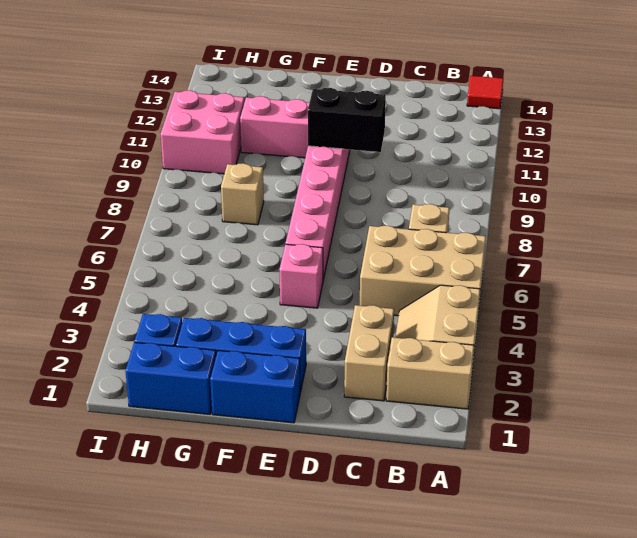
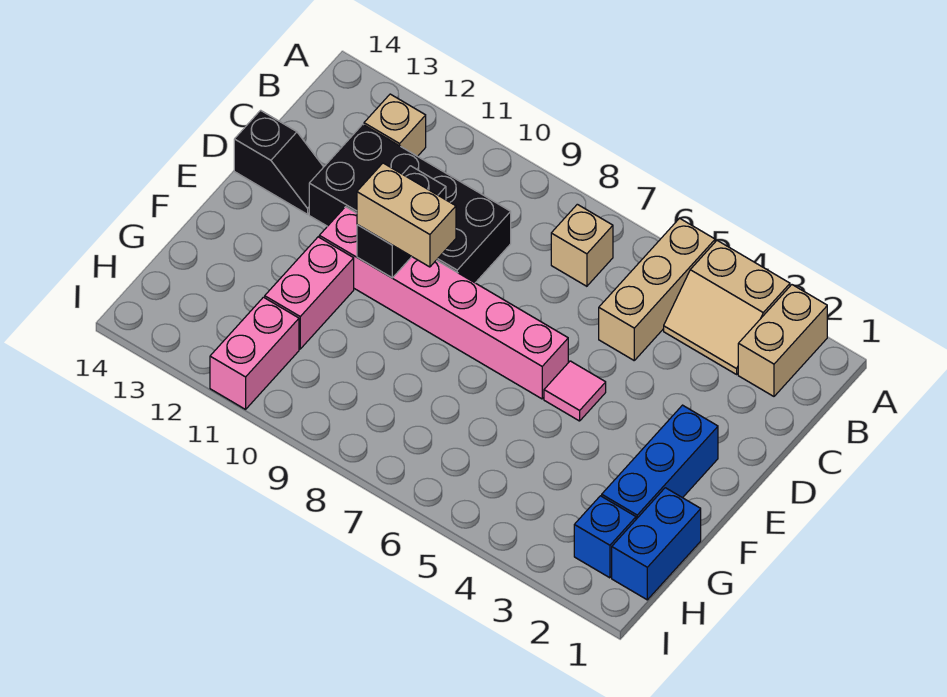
tan brick A5:C6 level 1 -> tan brick A5:C5 level 1
red tile A14 level 1 -> none
tan brick C2:C3 level 1 -> tan brick E9:E10 level 3
none -> black brick C9:D12 level 1
none -> black slope D13:D14 level 1 top 14
blue brick E1:F1 level 1 -> none
pink brick E5 level 1 -> pink tile E5 level 1
tan brick G8 level 1 -> tan brick B12 level 1
pink brick H10:I11 level 1 -> pink brick H11:I11 level 1

